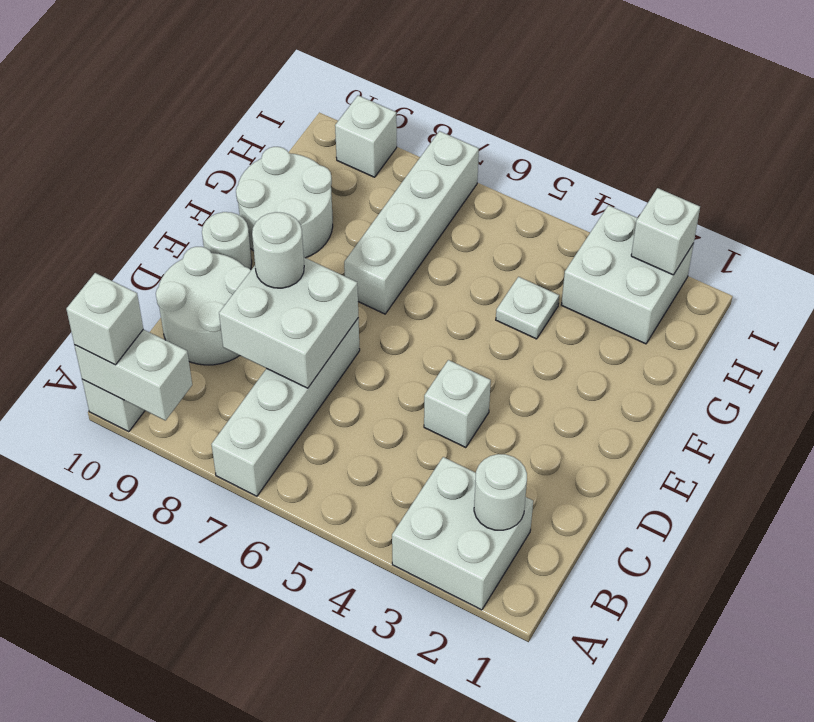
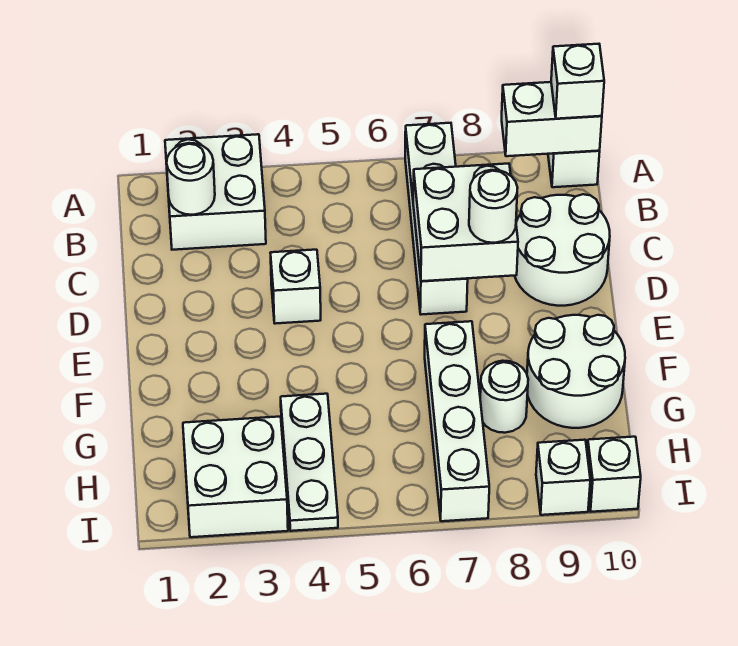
white round brick E10 level 1 -> white round brick G8 level 1
white plate G4 level 1 -> white plate G4:I4 level 1
white brick I2 level 2 -> white brick I10 level 1

